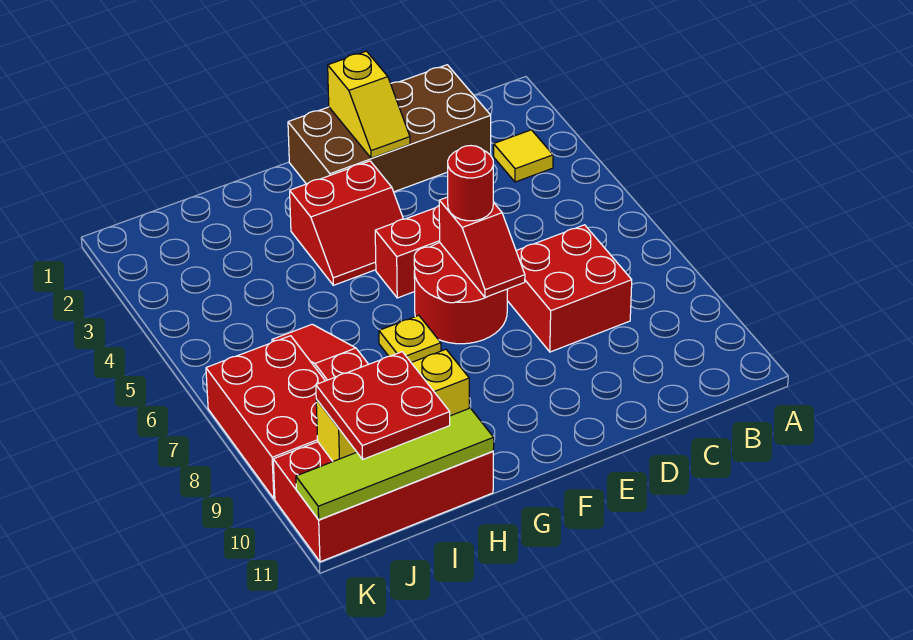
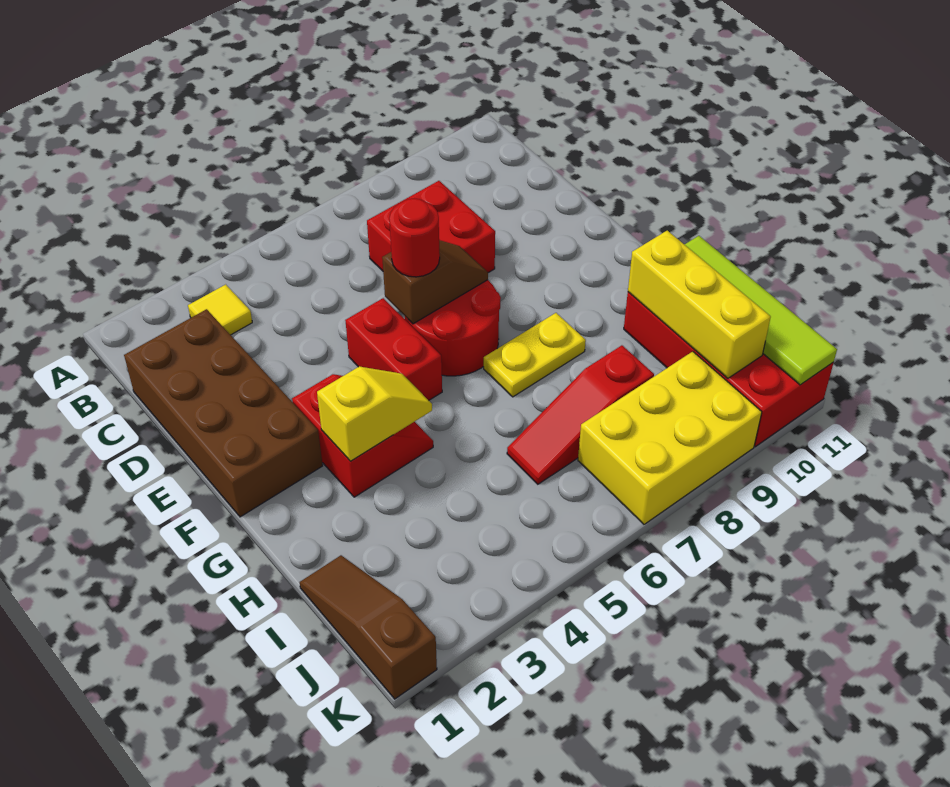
yellow slope E1:E2 level 2 top 1 -> yellow slope G3:G4 level 2 top 3
red slope E6:E7 level 2 top 6 -> brown slope E6:E7 level 2 top 6
yellow plate G7 level 1 -> yellow plate G7:G8 level 1
none -> brown slope I1:K1 level 1 top K
red plate I10:J11 level 3 -> none
red brick J7:K9 level 1 -> yellow brick J7:K9 level 1

